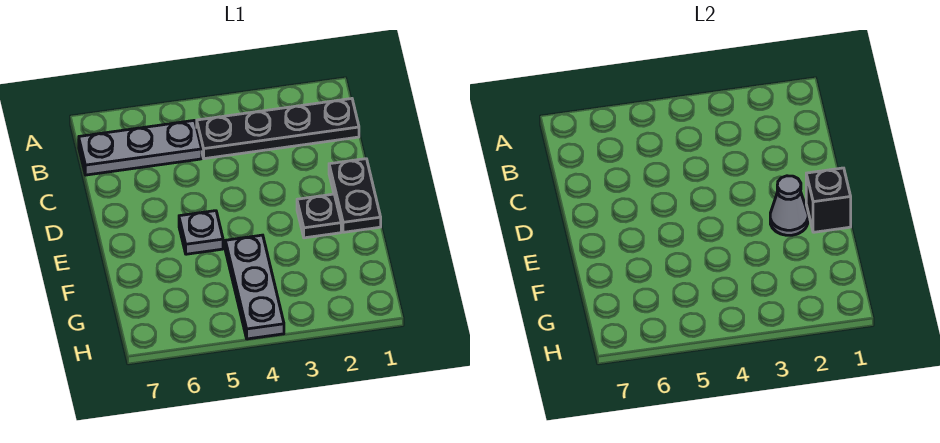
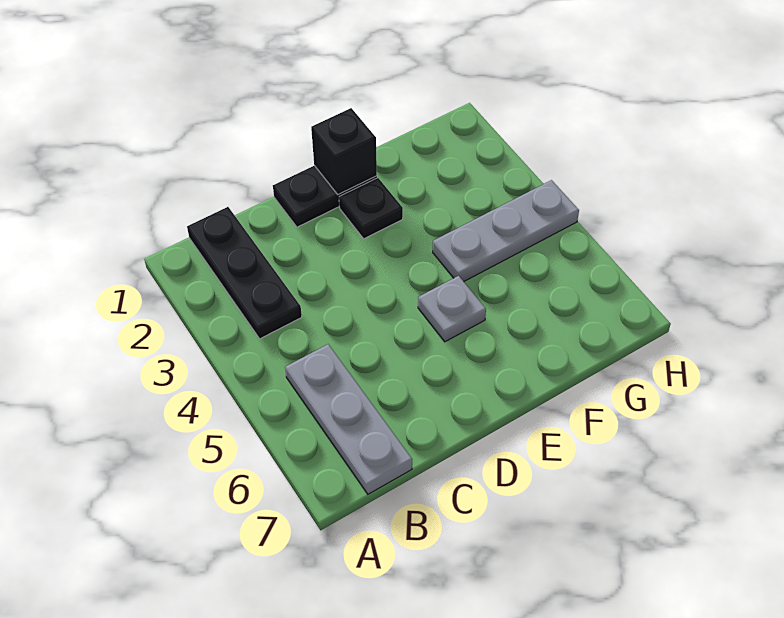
black plate B1:B4 level 1 -> black plate B1:B3 level 1
grey cone E2 level 2 -> none

